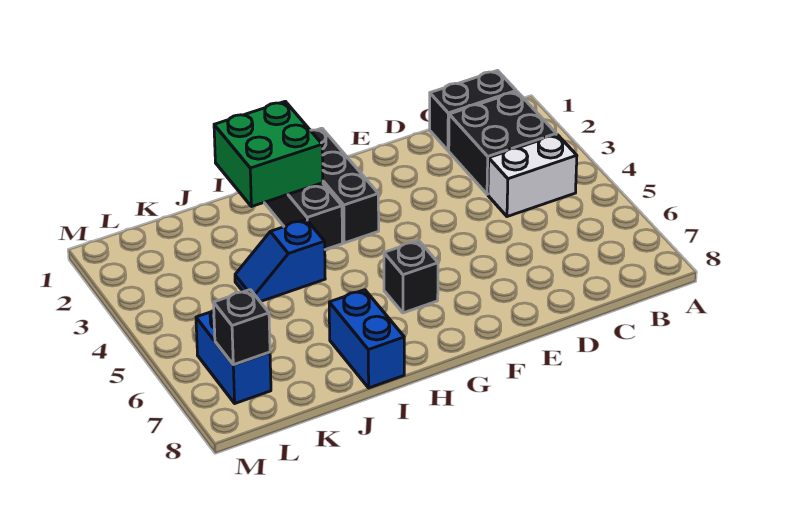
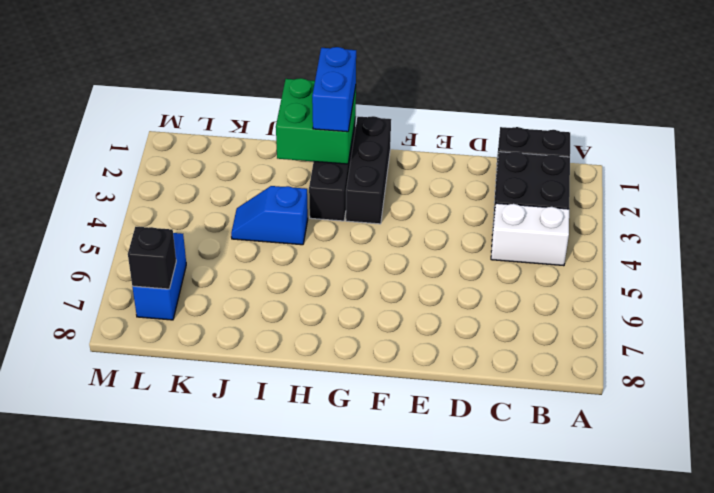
black brick G6 level 1 -> none
blue brick I7:I8 level 1 -> blue brick H1:H2 level 3

